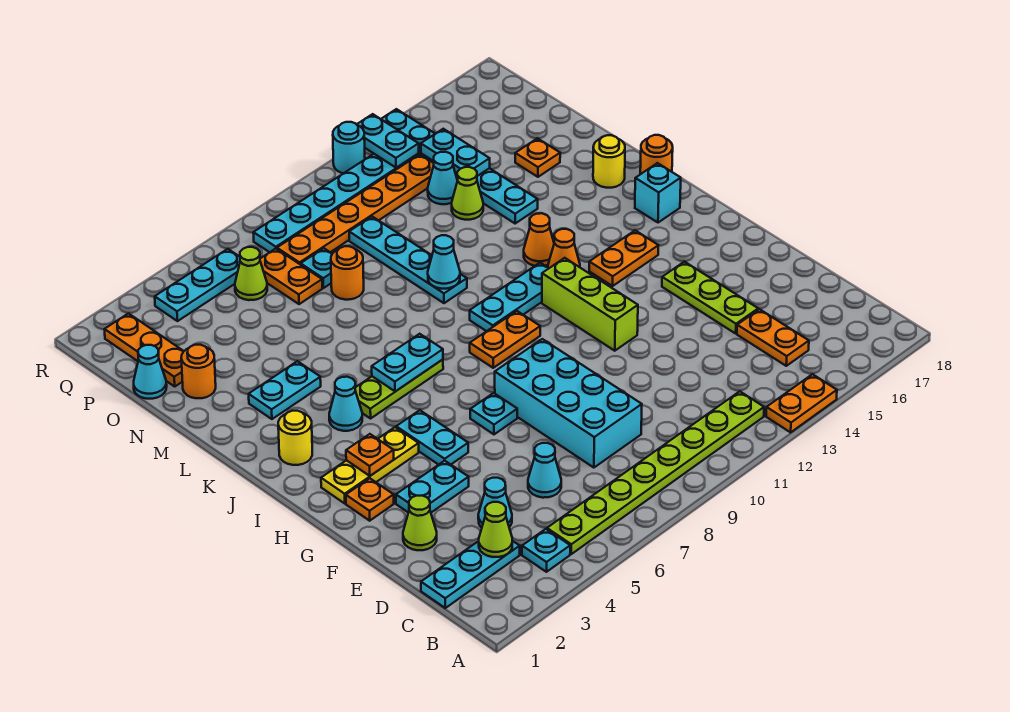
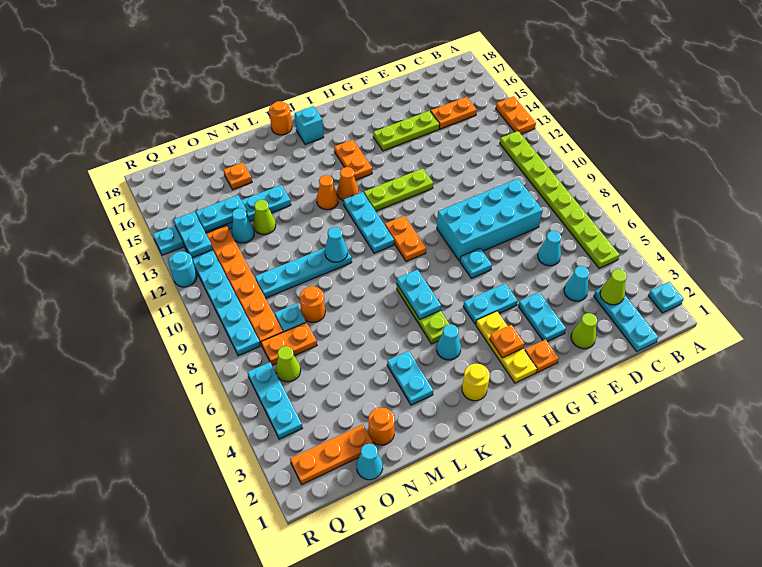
cyan plate B4 level 1 -> cyan plate A2 level 1
lime brick G12:I12 level 1 -> lime plate G12:I12 level 1
yellow round brick L17 level 1 -> none
cyan plate Q13:R13 level 2 -> cyan plate Q13:Q14 level 2

